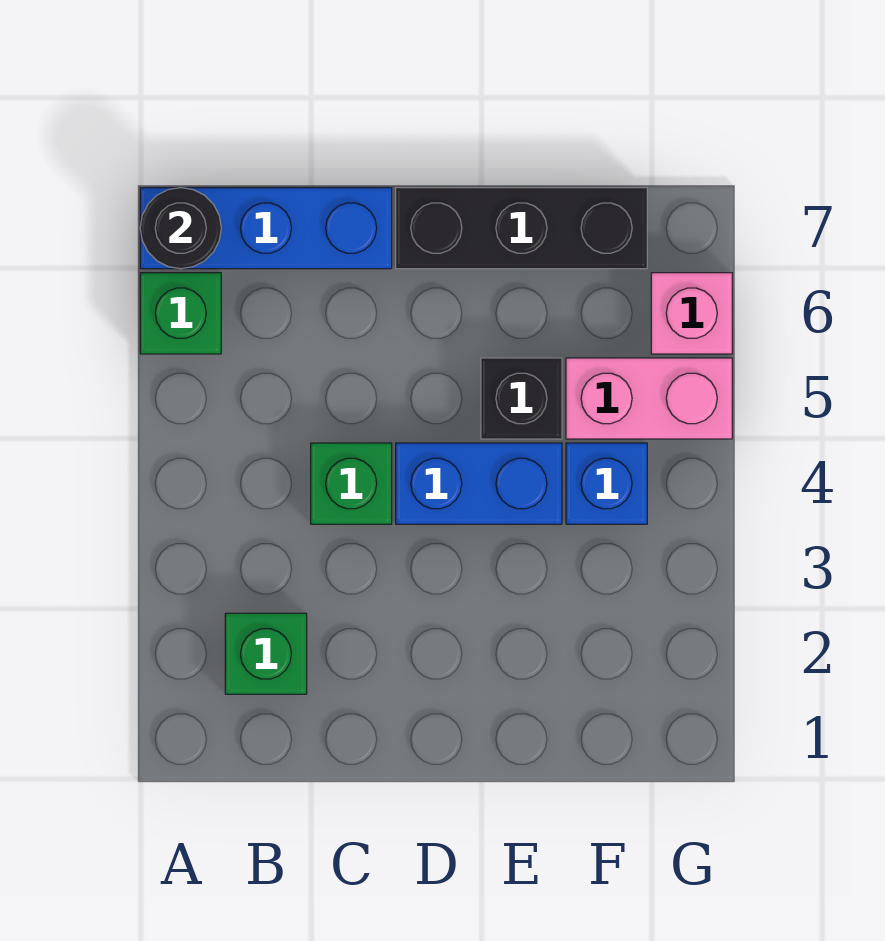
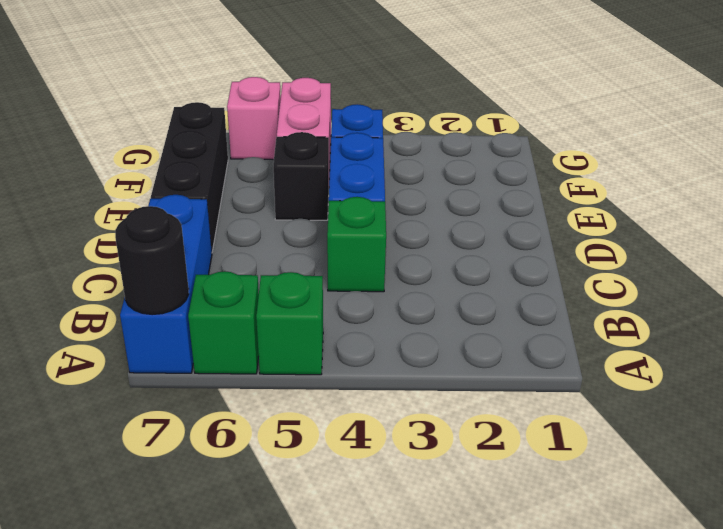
green brick B2 level 1 -> green brick A5 level 1

